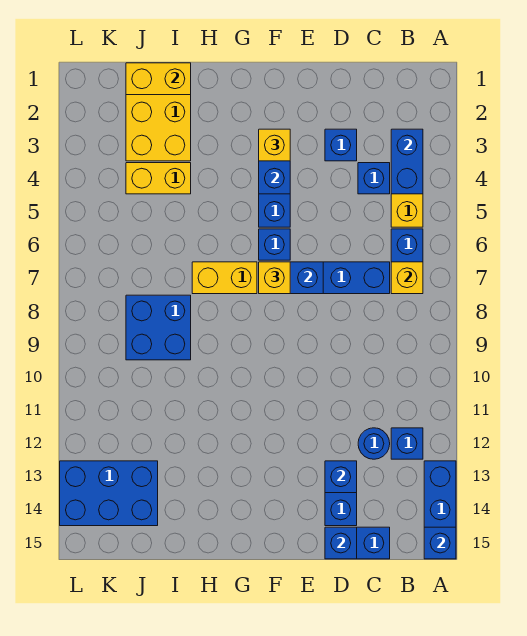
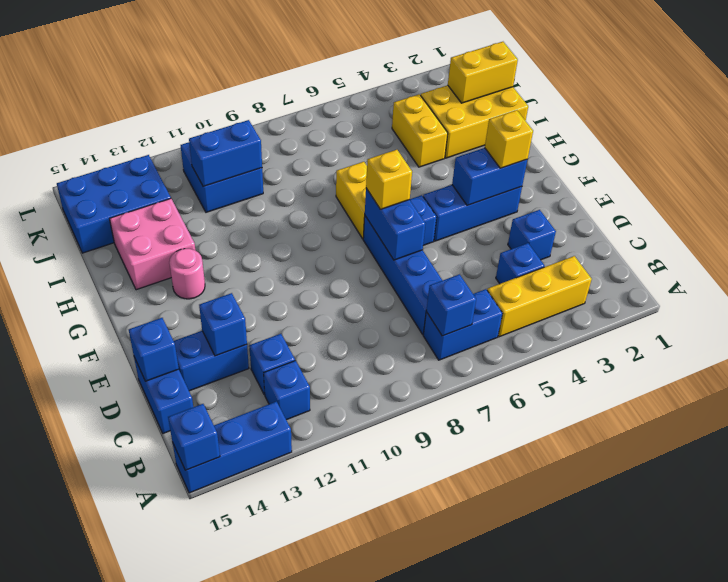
blue brick B3:B4 level 2 -> blue brick J10:J11 level 2
yellow brick B7 level 2 -> blue brick B7 level 2
blue round brick C12 level 1 -> blue brick C12 level 1
none -> pink round brick G13 level 1
none -> pink brick H13:I14 level 1
yellow brick I1:J1 level 2 -> yellow brick J1:J2 level 2
blue brick I8:J9 level 1 -> blue brick J10:K11 level 1
blue brick J13:L14 level 1 -> blue brick J13:K15 level 1

